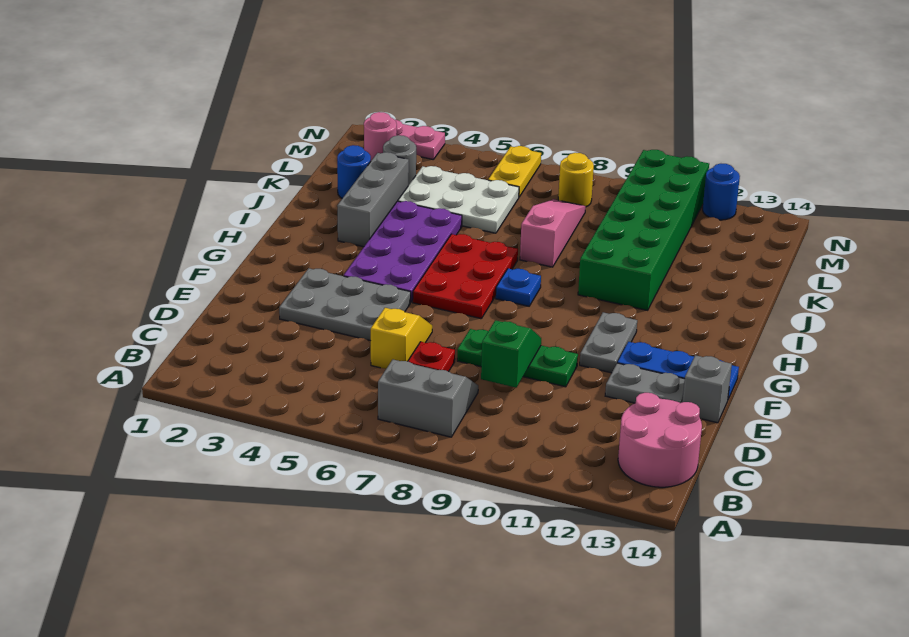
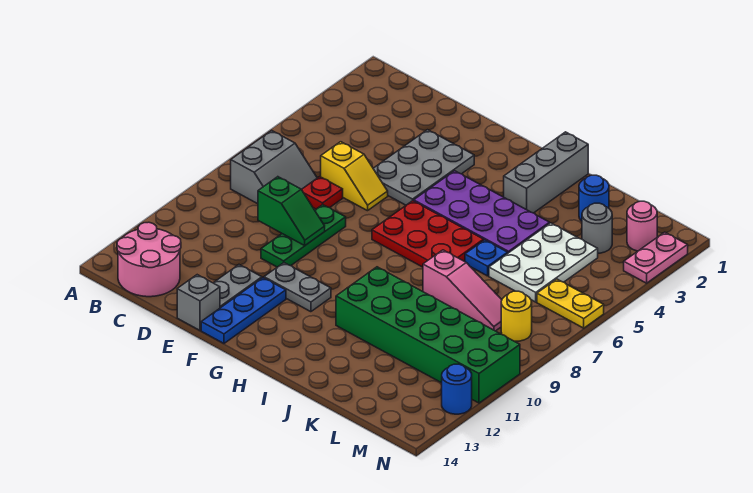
blue plate H8 level 1 -> blue plate J6 level 1
grey brick I3:K3 level 1 -> grey brick I1:I3 level 1

